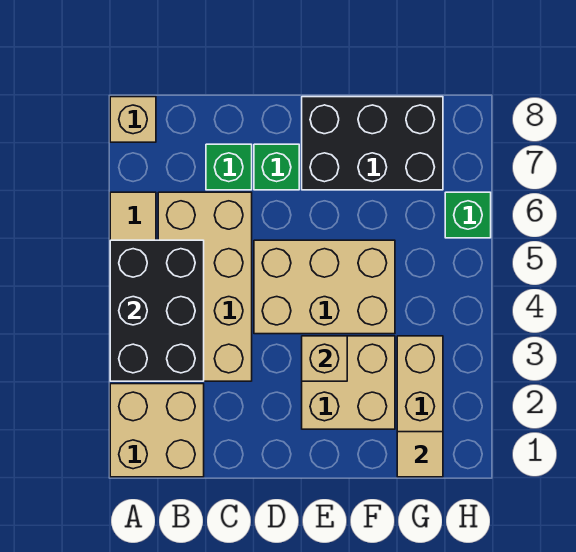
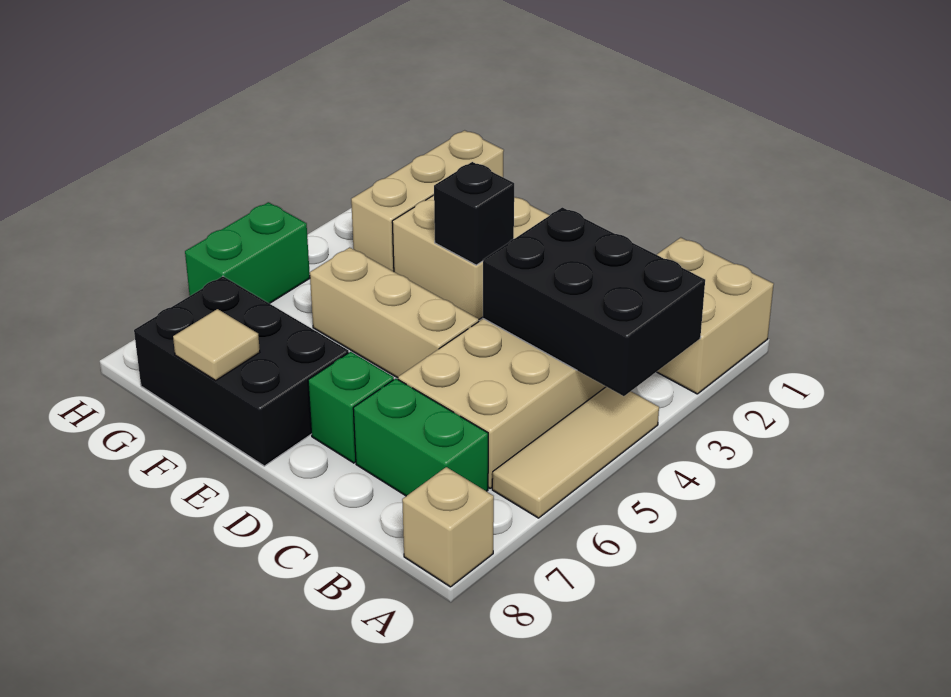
black brick A3:B5 level 2 -> black brick A3:C4 level 2
green brick C7 level 1 -> green brick B7:C7 level 1
tan brick D4:F5 level 1 -> tan brick D5:F5 level 1
tan brick E3 level 2 -> black brick E3 level 2
tan tile G1 level 2 -> tan tile F8 level 2
green brick H6 level 1 -> green brick H5:H6 level 1

